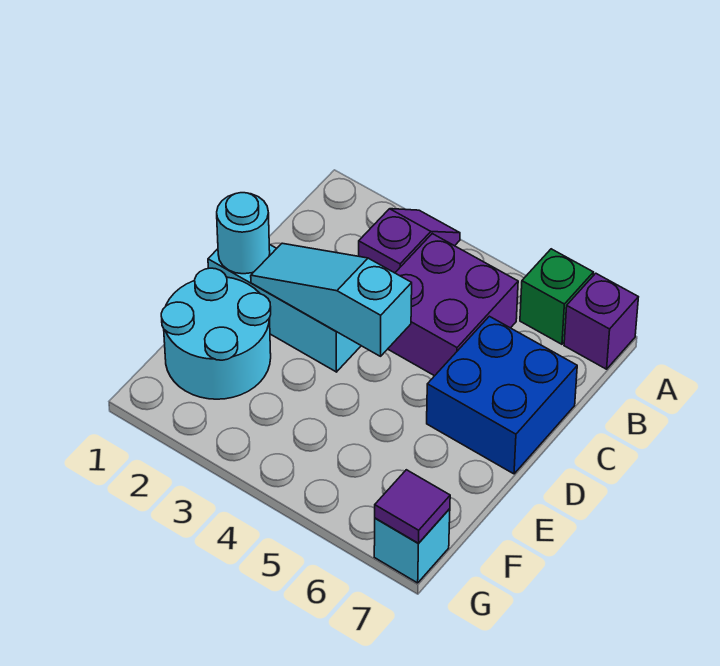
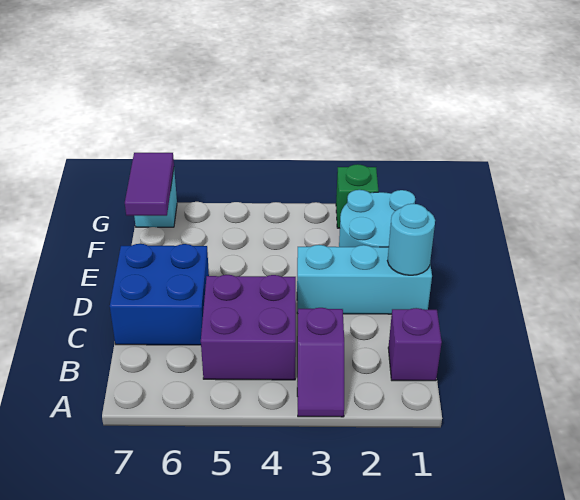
green brick A6 level 1 -> green brick G2 level 1
purple brick A7 level 1 -> purple brick B1 level 1
cyan slope D2:D4 level 2 top 4 -> none
purple tile G7 level 2 -> purple tile F7:G7 level 2

